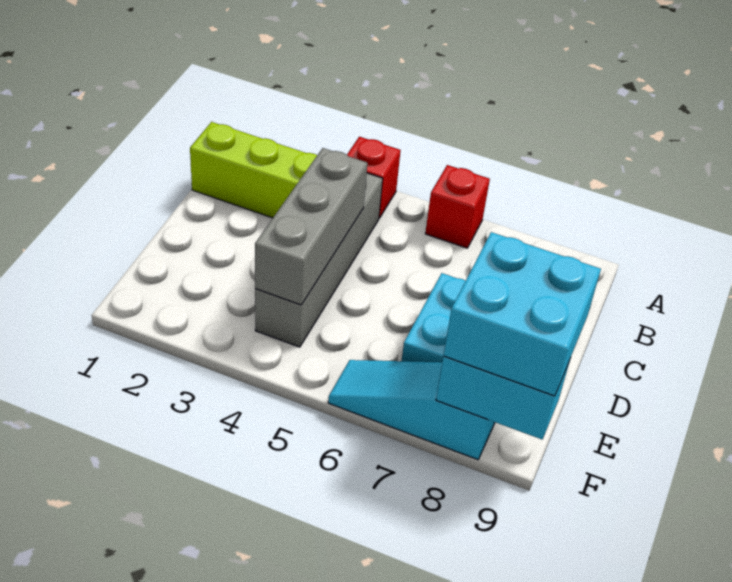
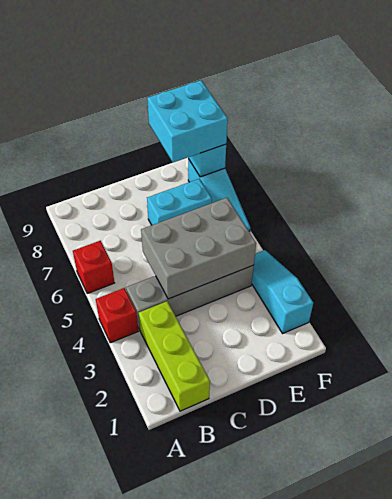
grey brick C4:E4 level 2 -> grey brick C4:E5 level 2
none -> cyan slope F2:F4 level 1 top 2

